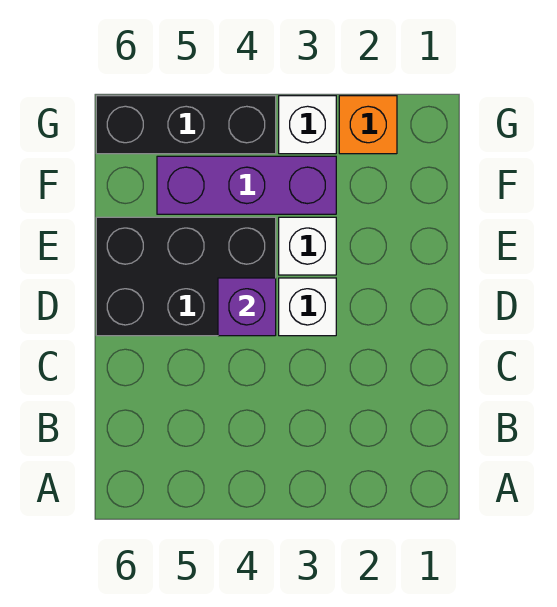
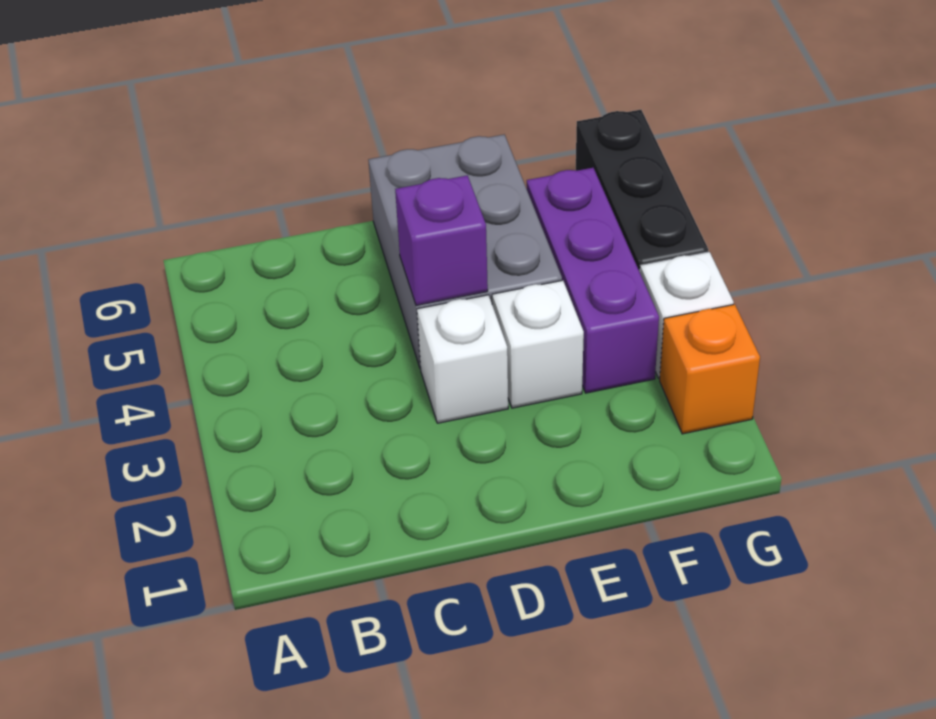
black brick D4:E6 level 1 -> grey brick D4:E6 level 1

